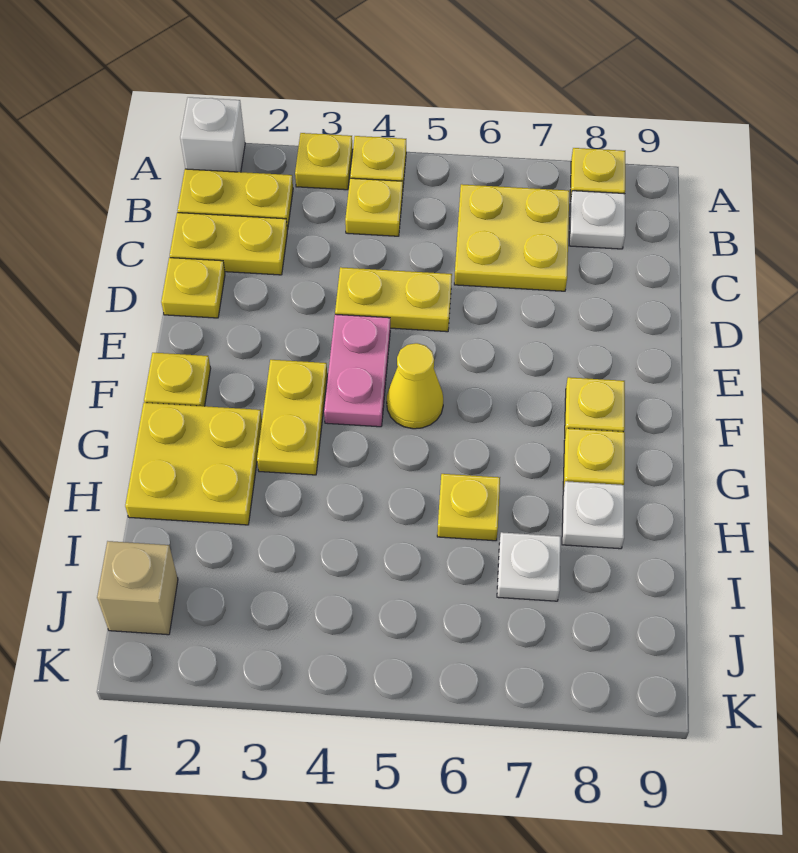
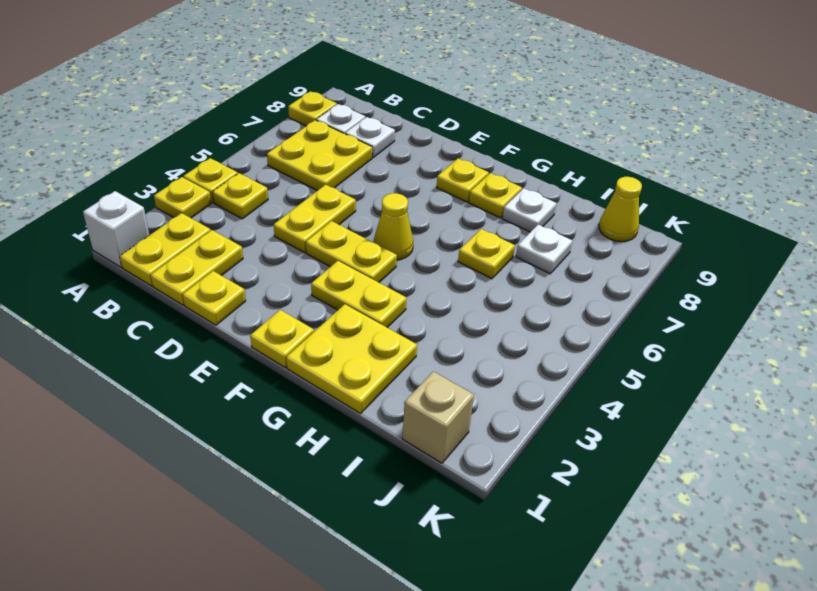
none -> white plate C8 level 1
pink plate E4:F4 level 1 -> yellow plate E4:F4 level 1
none -> yellow cone J9 level 1

